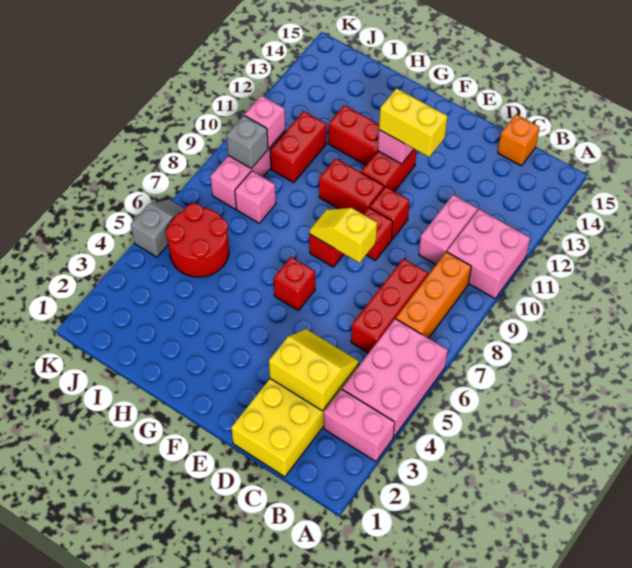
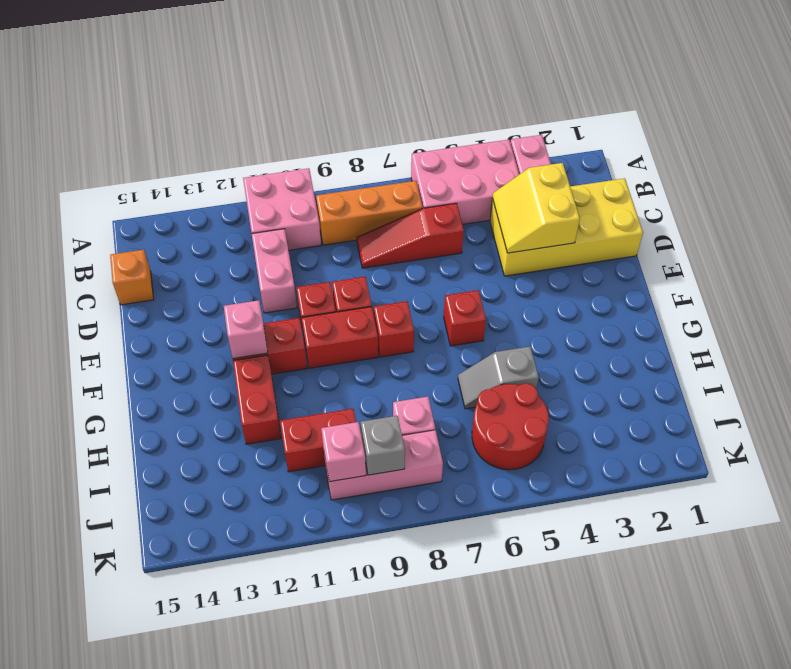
red brick C6:C8 level 1 -> red slope C6:C8 level 1 top 6
pink brick C10:C11 level 1 -> pink brick C11:D11 level 1
yellow slope E8:F8 level 2 top E -> none
yellow brick E12:F12 level 3 -> none
red brick F10:G10 level 1 -> red brick F9:F10 level 1
grey slope K5:K6 level 1 top 5 -> grey slope H5:H6 level 1 top 5

